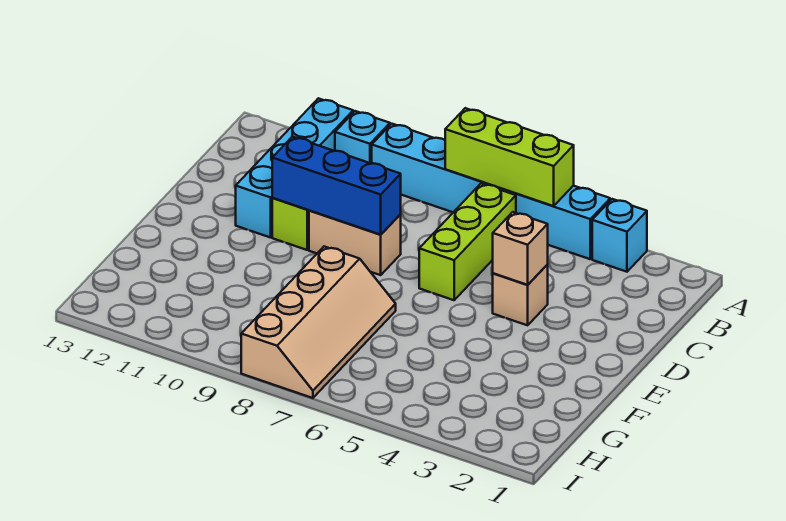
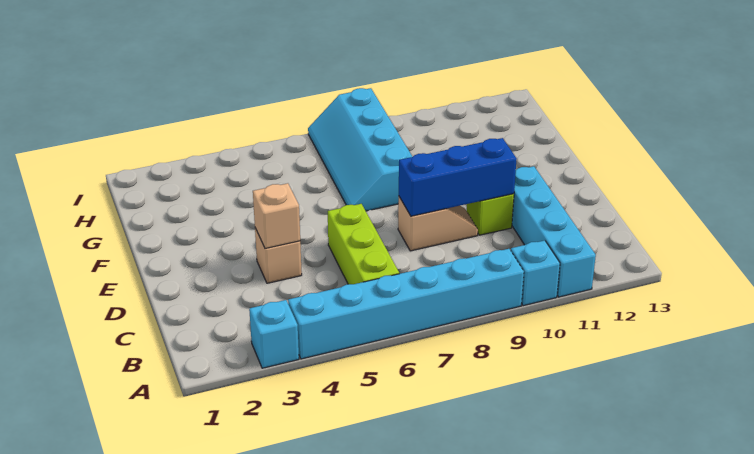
lime brick A5:A7 level 2 -> none
tan brick D8:D9 level 1 -> tan slope D8:D9 level 1 top 8
tan slope F7:I8 level 1 top 8 -> cyan slope F7:I8 level 1 top 8

